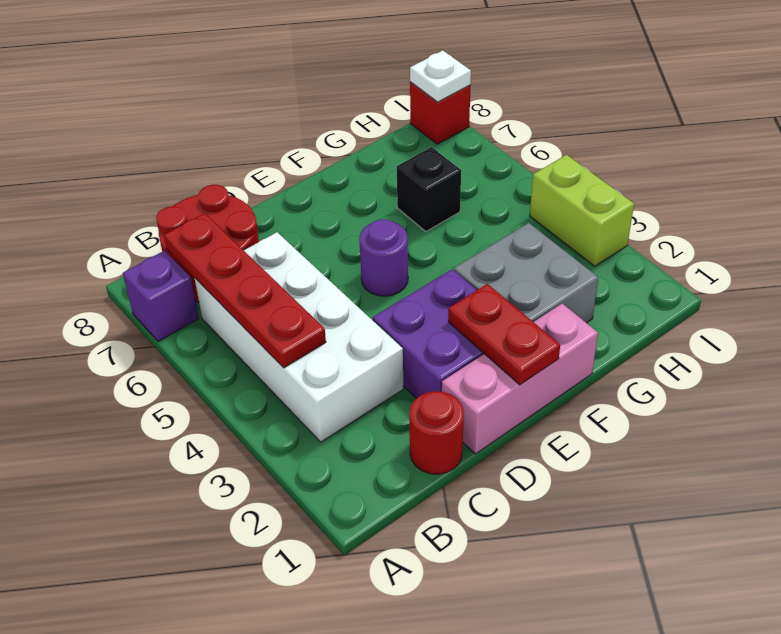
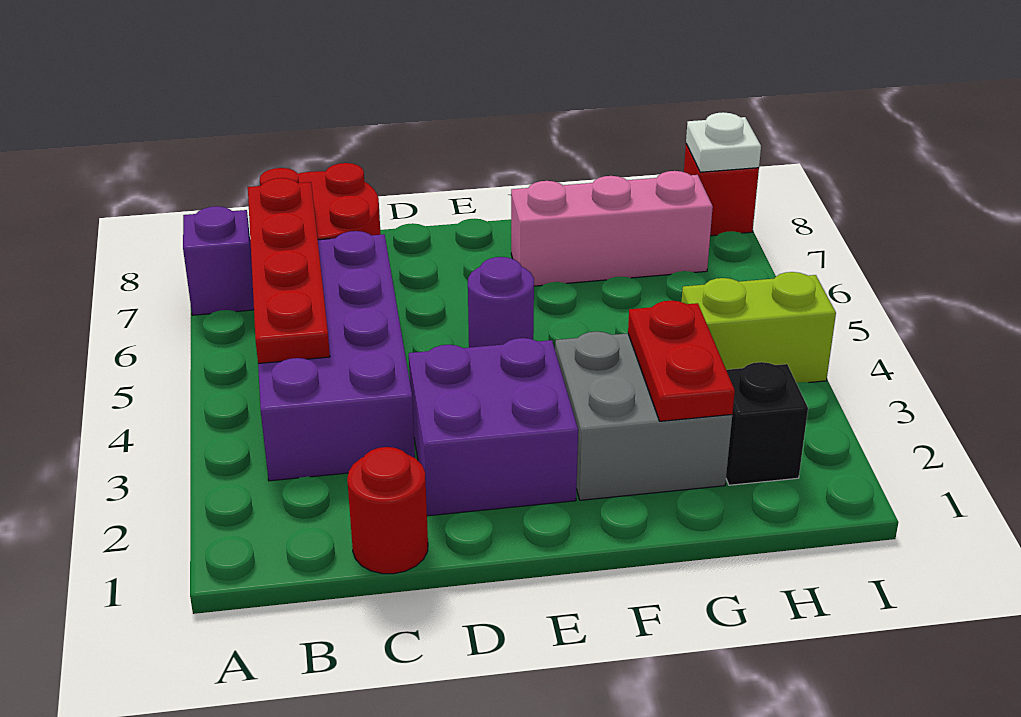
white brick B3:C6 level 1 -> purple brick B3:C6 level 1
pink brick D1:F1 level 1 -> pink brick F7:H7 level 1
red plate E1:E2 level 2 -> red plate G2:G3 level 2
black brick G6 level 1 -> black brick H2 level 1
lime brick I3:I4 level 1 -> lime brick H4:I4 level 1

